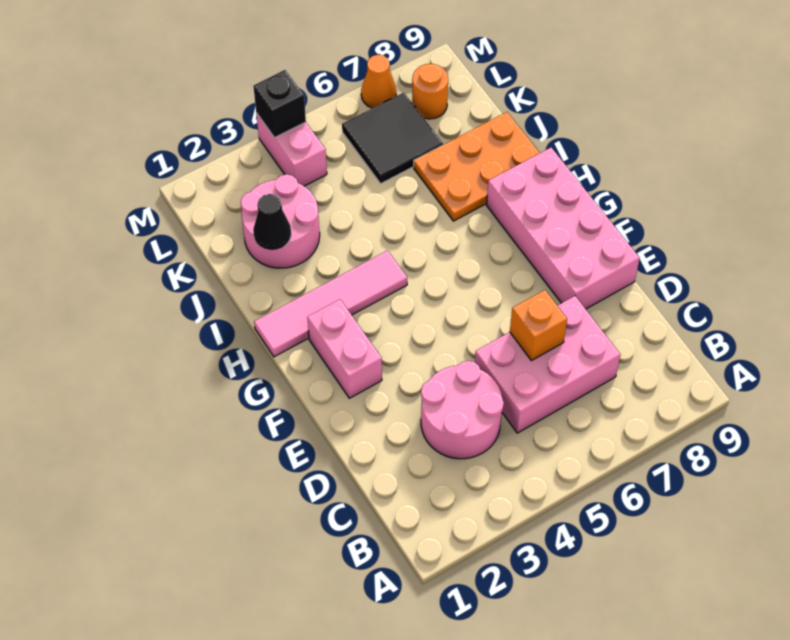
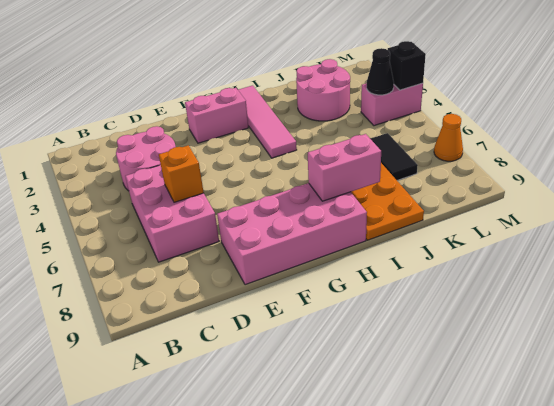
none -> pink brick H8:I8 level 2
black cone J2 level 2 -> black cone L4 level 2
black tile K6:L7 level 1 -> black tile K6:K7 level 1
orange round brick L8 level 1 -> none

